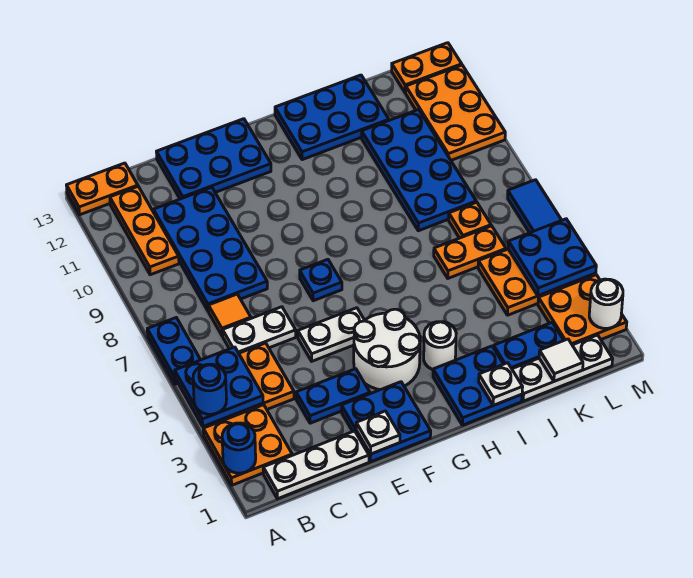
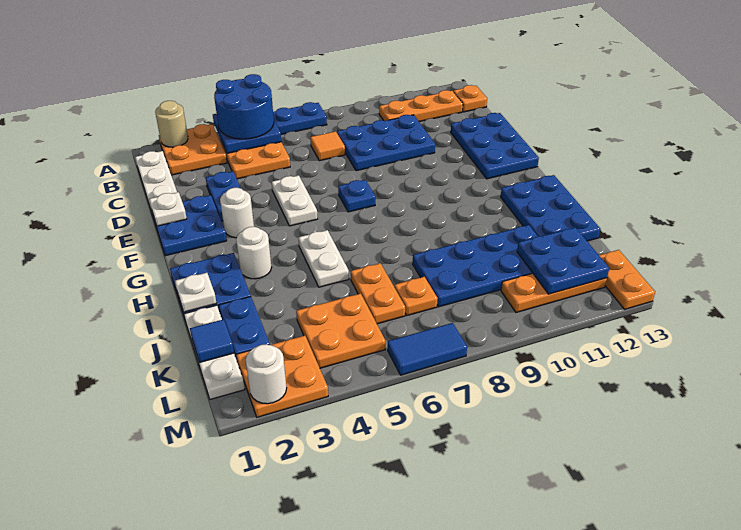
blue round brick A2 level 2 -> tan round brick A2 level 2
blue round brick A4 level 3 -> blue round brick A4:B5 level 3
orange plate A13:B13 level 1 -> orange plate B13 level 1
white plate C6:D6 level 1 -> white plate H5:I5 level 1
blue plate C8:D11 level 1 -> blue plate C8:D10 level 1
white round brick F3:G4 level 1 -> white round brick F3 level 1
white tile K1 level 2 -> blue tile K1 level 2
blue plate L4:M5 level 2 -> blue plate K11:L12 level 2
orange plate L10:M12 level 1 -> orange plate L10:L12 level 1

